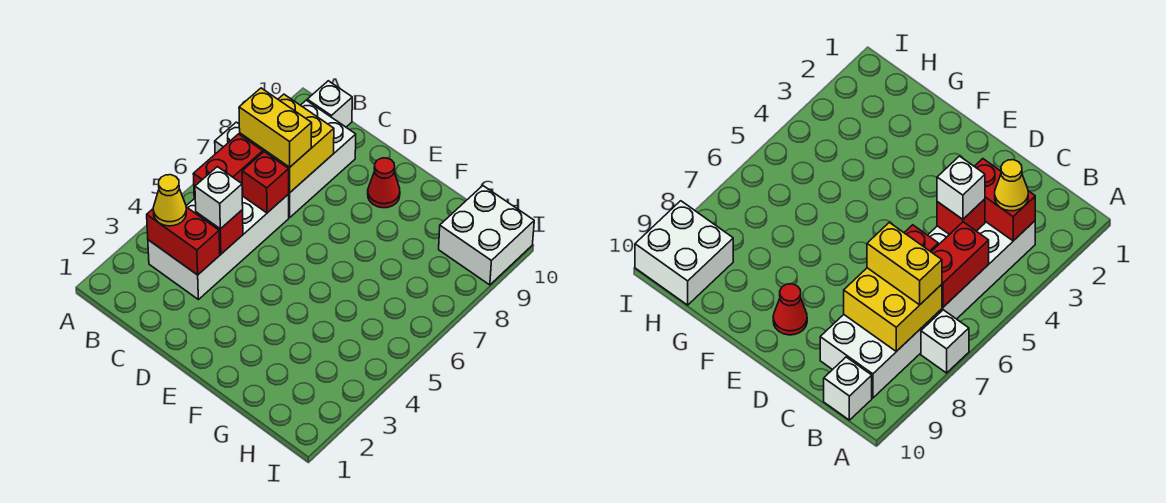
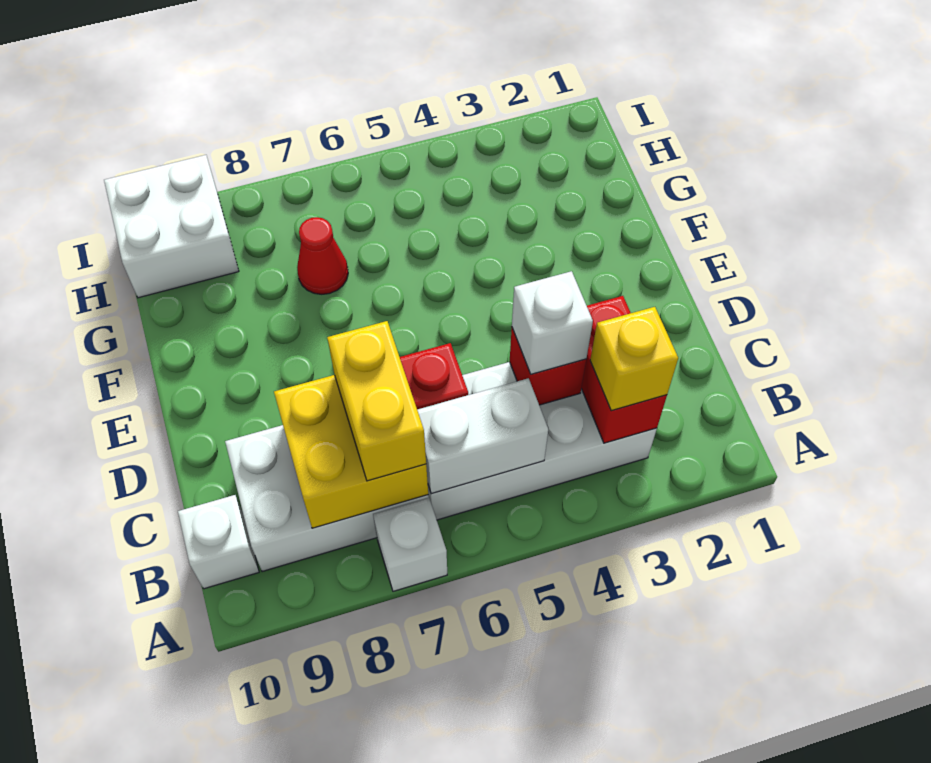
yellow cone B3 level 3 -> yellow brick B3 level 3
red brick B5:B6 level 2 -> white brick B5:B6 level 2
red cone E9 level 1 -> red cone G7 level 1

